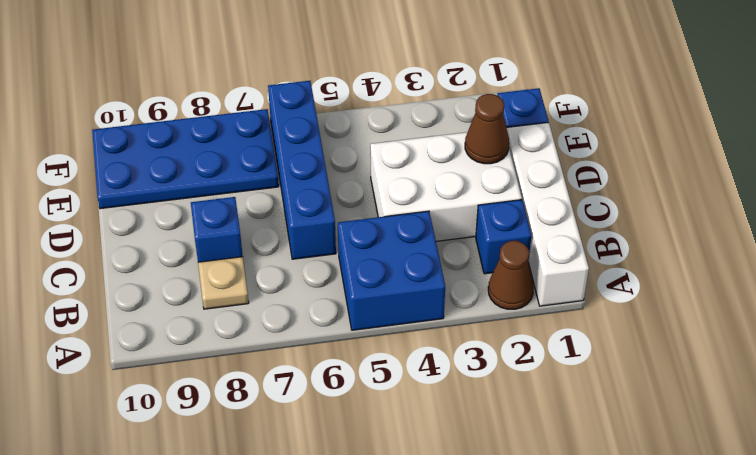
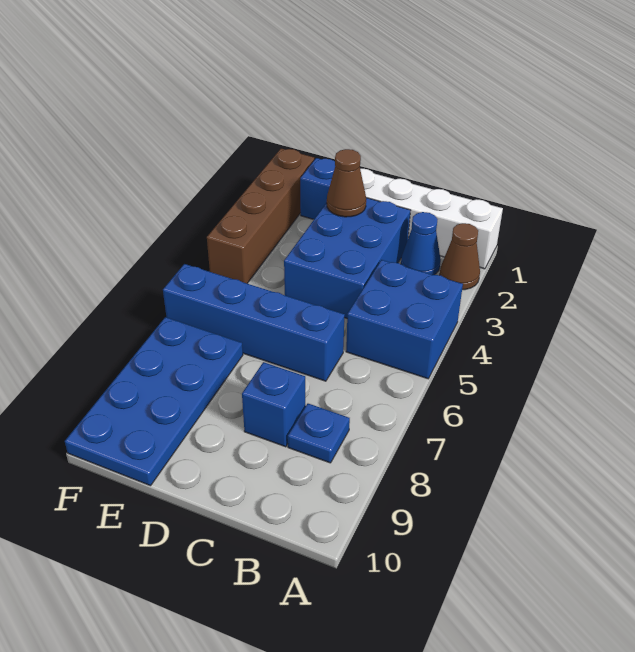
blue brick B2 level 1 -> blue cone B2 level 1
tan plate B8 level 1 -> blue plate B8 level 1
white brick C2:D4 level 1 -> blue brick C2:D4 level 1
none -> brown brick F1:F4 level 1

